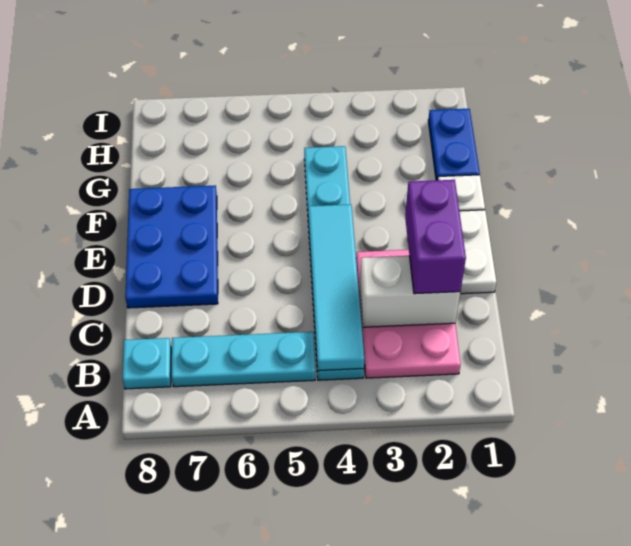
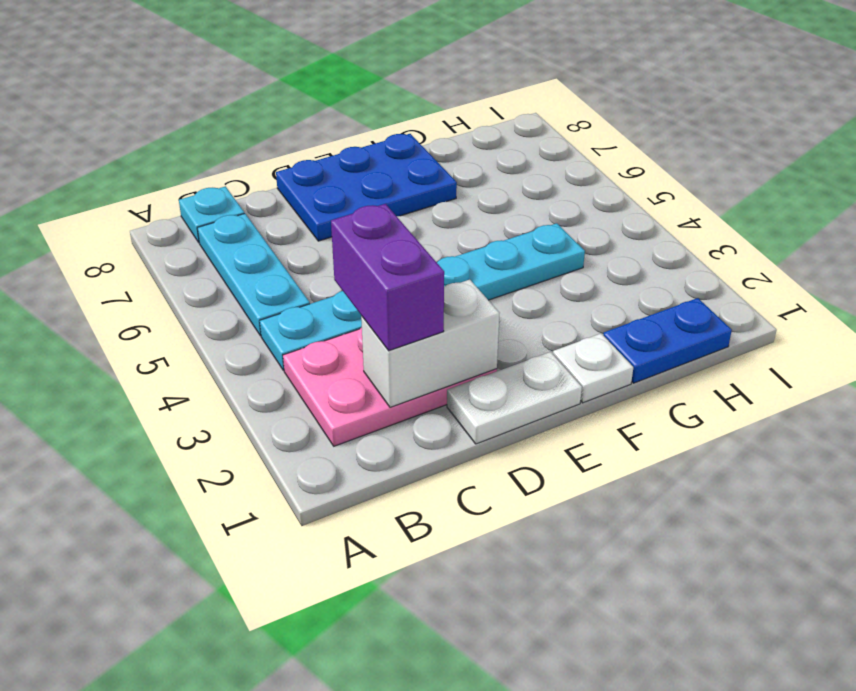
cyan tile B4:E4 level 2 -> none
white brick C2:C3 level 2 -> white brick C2:D2 level 2
purple brick C2:D2 level 3 -> purple brick C2:C3 level 3

